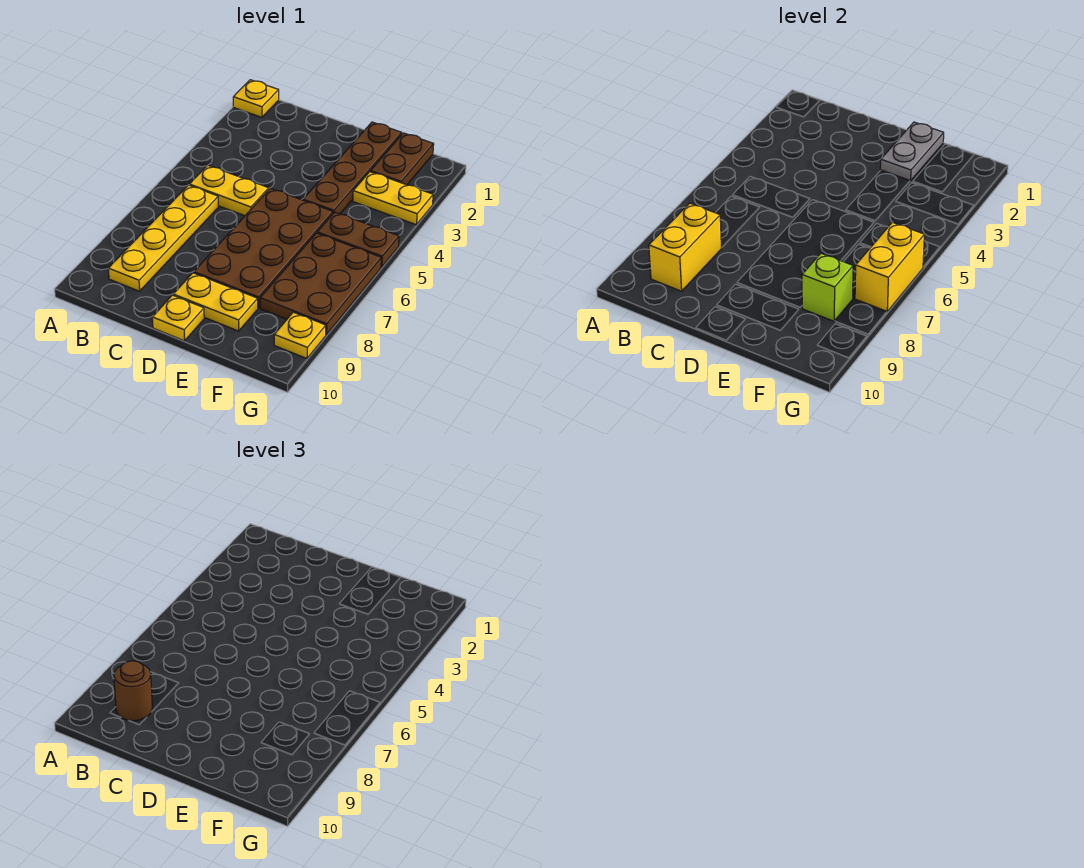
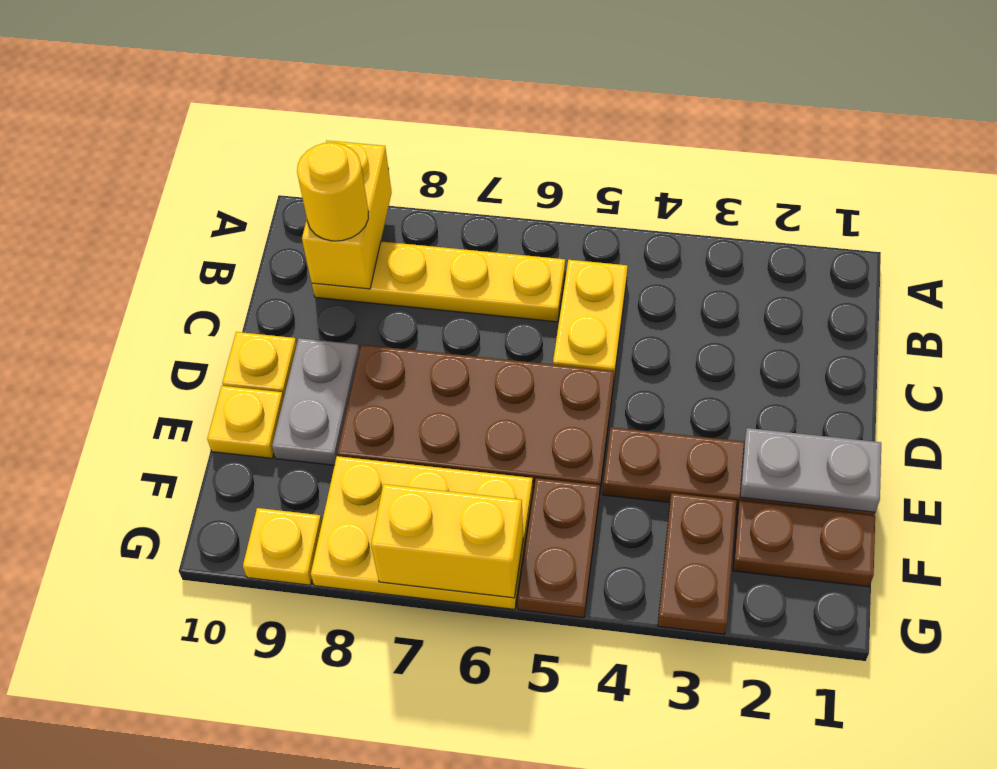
yellow plate A1 level 1 -> yellow plate E10 level 1
yellow brick B8:B9 level 2 -> yellow brick A9:B9 level 2
brown round brick B9 level 3 -> yellow round brick B9 level 3
yellow plate D9:E9 level 1 -> grey plate D9:E9 level 1
yellow plate F3:G3 level 1 -> brown plate F3:G3 level 1
brown plate F6:G8 level 1 -> yellow plate F6:G8 level 1
lime brick F8 level 2 -> none

